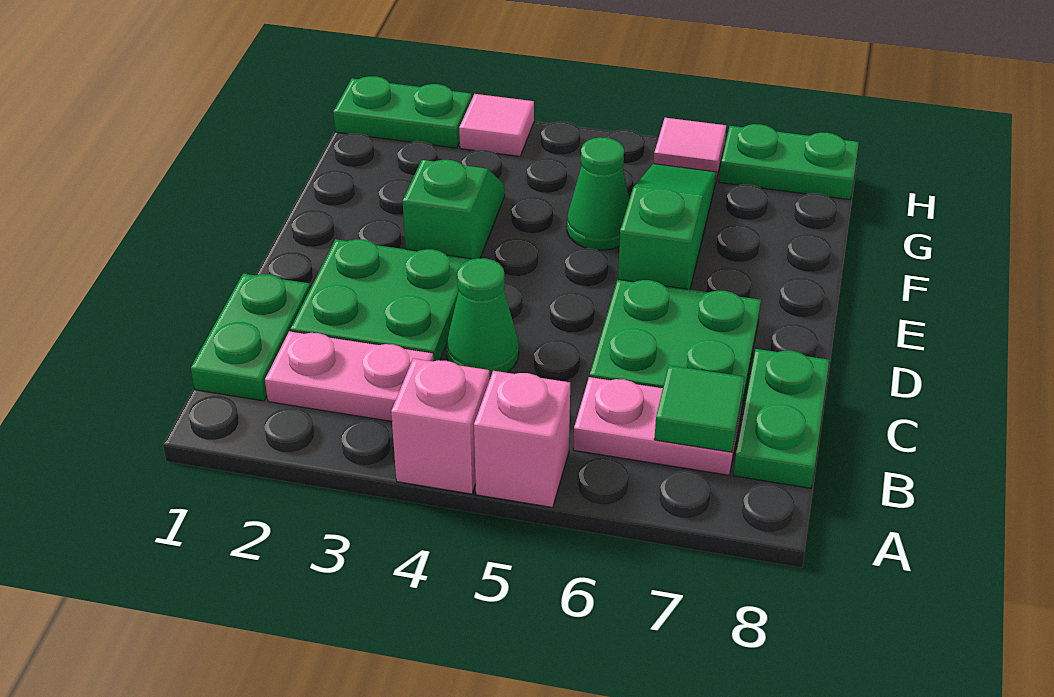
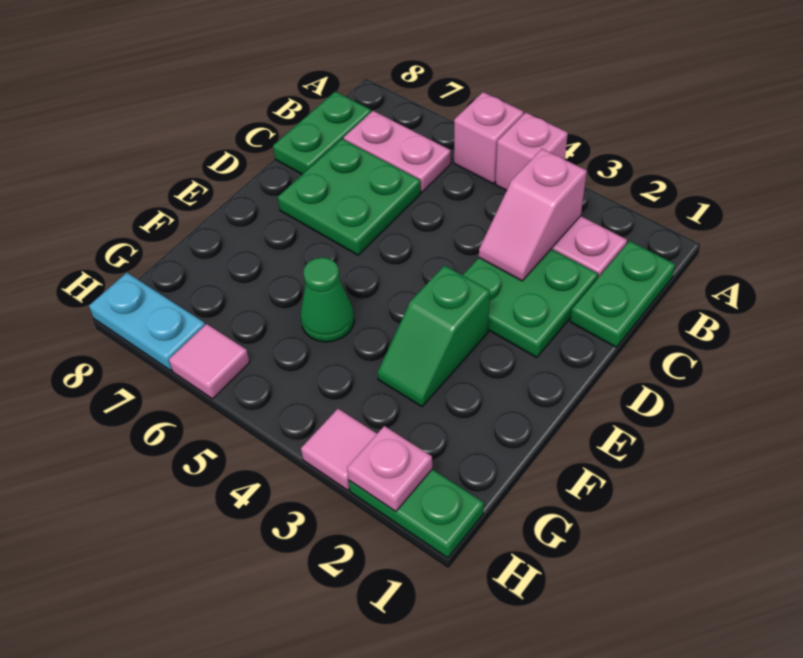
none -> pink slope B3:C3 level 2 top B
green tile B7 level 2 -> none
green cone C4 level 1 -> none
green slope E6:G6 level 1 top E -> none
none -> pink plate H2 level 2
green plate H7:H8 level 1 -> cyan plate H7:H8 level 1

